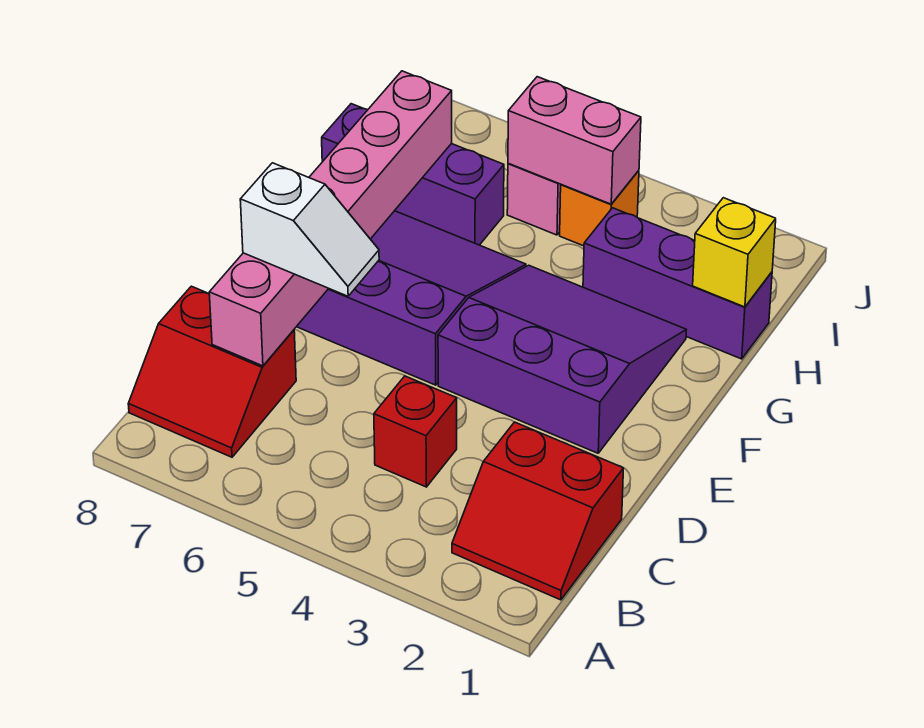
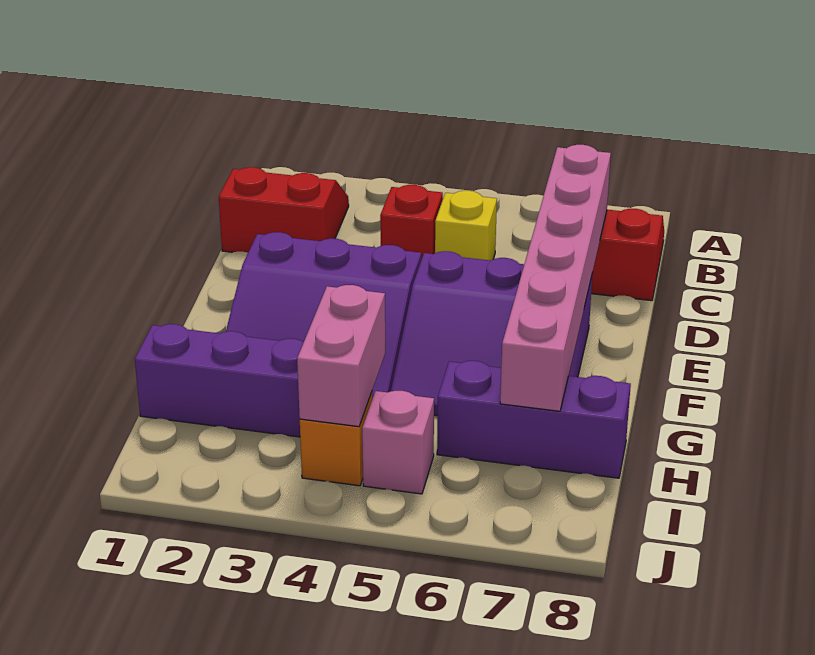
white slope D6:D7 level 3 top 7 -> none
yellow brick H1 level 2 -> yellow brick C5 level 1
pink brick I4:I5 level 2 -> pink brick H4:I4 level 2

